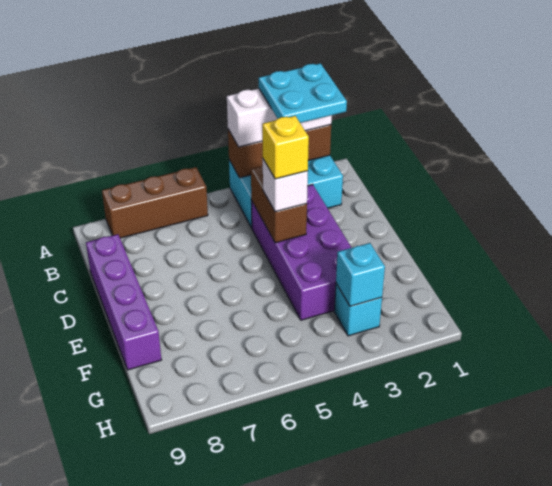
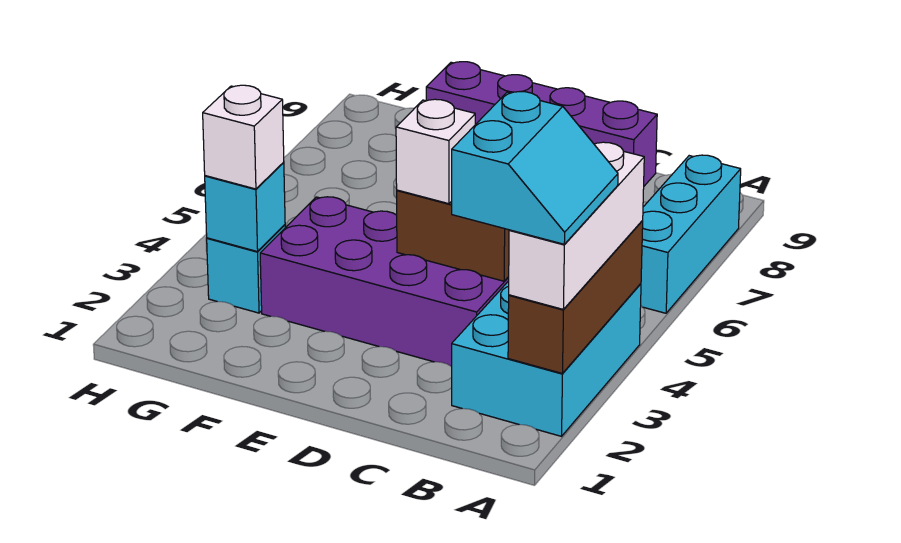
cyan plate A2:B3 level 4 -> cyan slope A2:B3 level 4 top B
brown brick A6:A8 level 1 -> cyan brick A6:A8 level 1
yellow brick D4 level 4 -> none
none -> white brick G3 level 3

